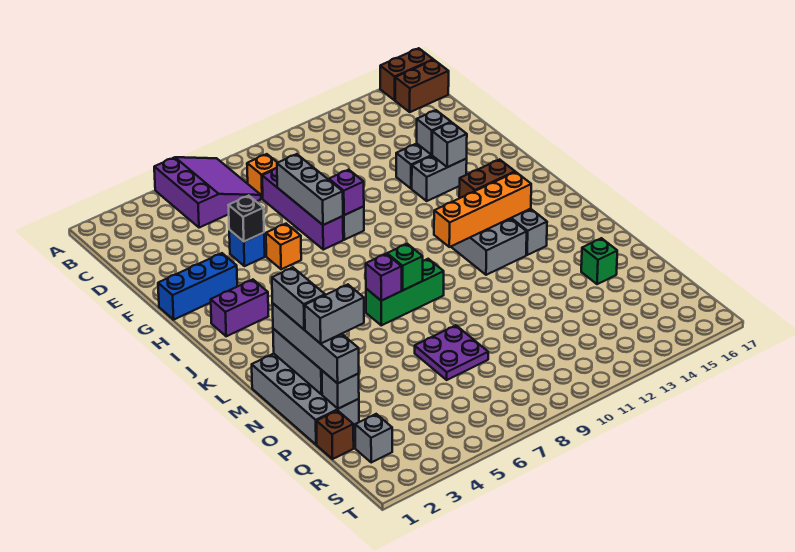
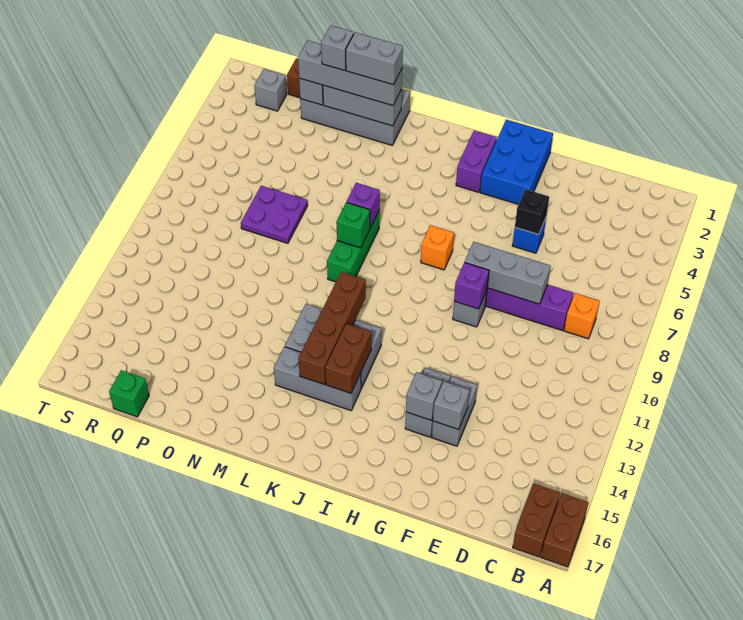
purple slope A5:C7 level 1 top 5 -> none
blue brick G1:G3 level 1 -> blue brick G1:H3 level 1
orange brick G6 level 1 -> orange brick I7 level 1
orange brick K11:K14 level 2 -> brown brick K11:K14 level 2
grey brick O2:O3 level 4 -> grey brick O2 level 4
green brick O15 level 1 -> green brick Q17 level 1

